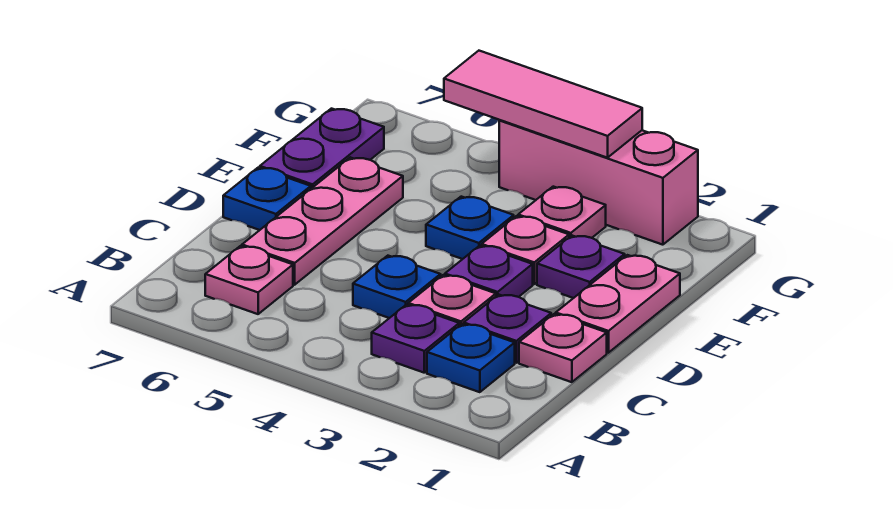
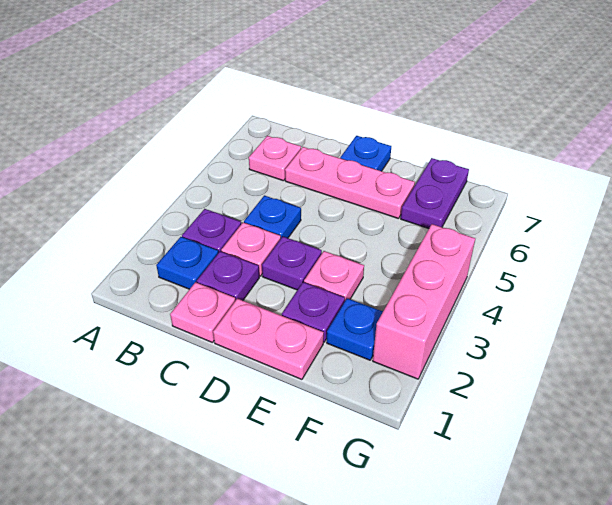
blue plate E4 level 1 -> blue plate F2 level 1
purple plate E7:F7 level 1 -> purple plate F6:F7 level 1
pink plate F3 level 1 -> none
pink tile G3:G5 level 2 -> none

